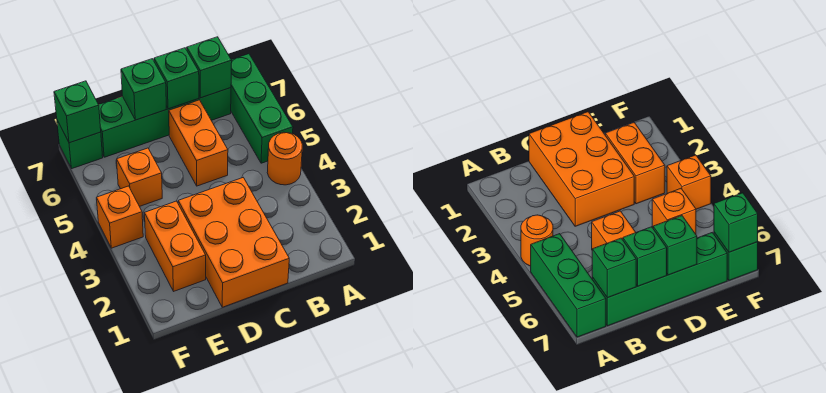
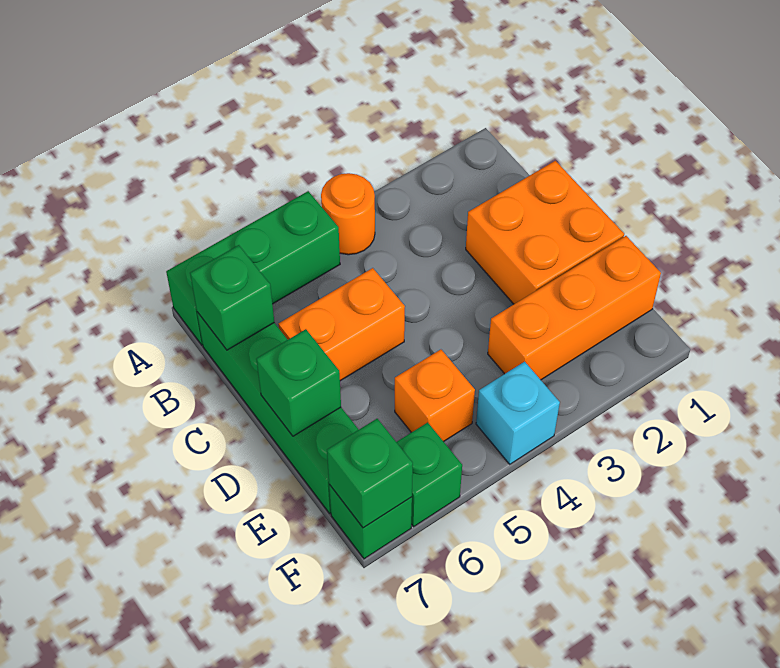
orange brick C1:D3 level 1 -> orange brick C1:D2 level 1
green brick C7 level 2 -> green brick F6 level 1
orange brick E2:E3 level 1 -> orange brick E1:E3 level 1
orange brick F4 level 1 -> cyan brick F4 level 1

